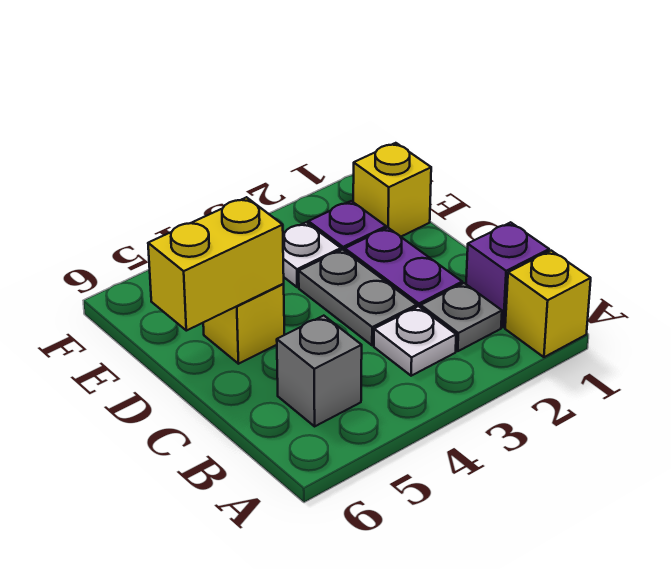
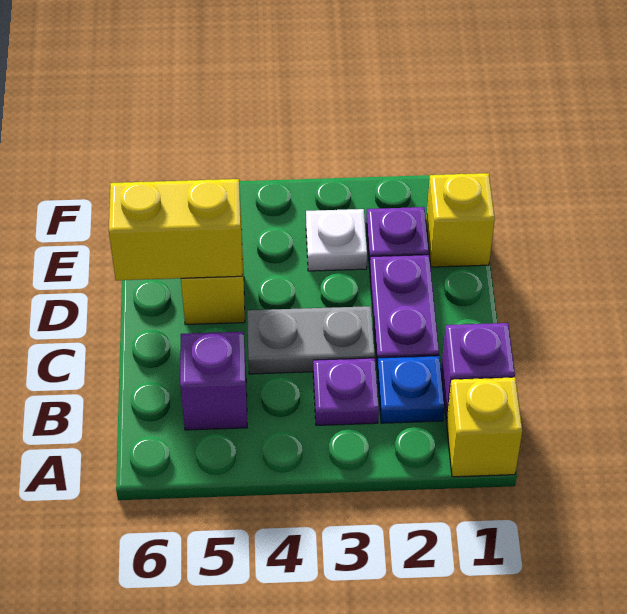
grey plate B2 level 1 -> blue plate B2 level 1
white plate B3 level 1 -> purple plate B3 level 1
grey brick B5 level 1 -> purple brick B5 level 1
grey plate C3:D3 level 1 -> grey plate C3:C4 level 1

